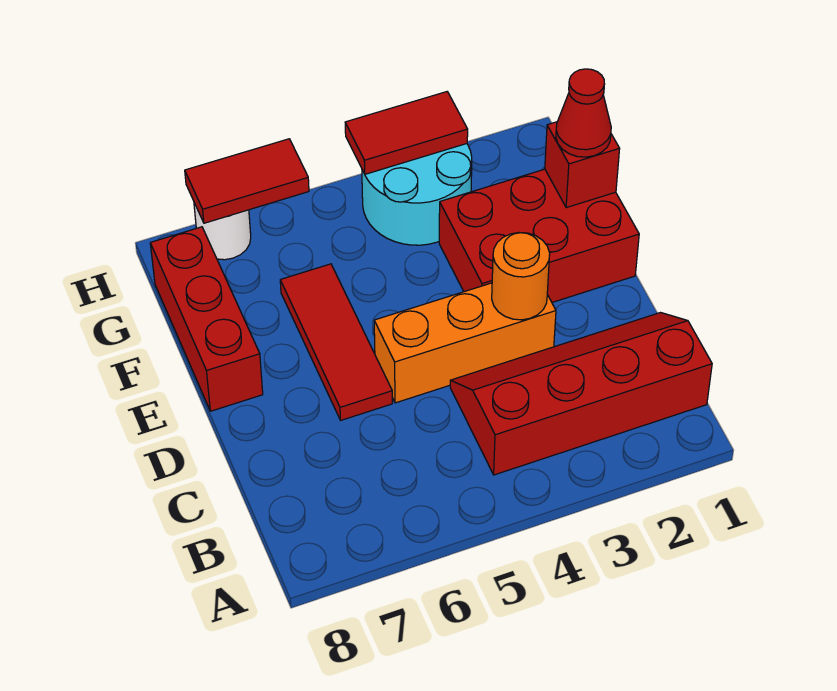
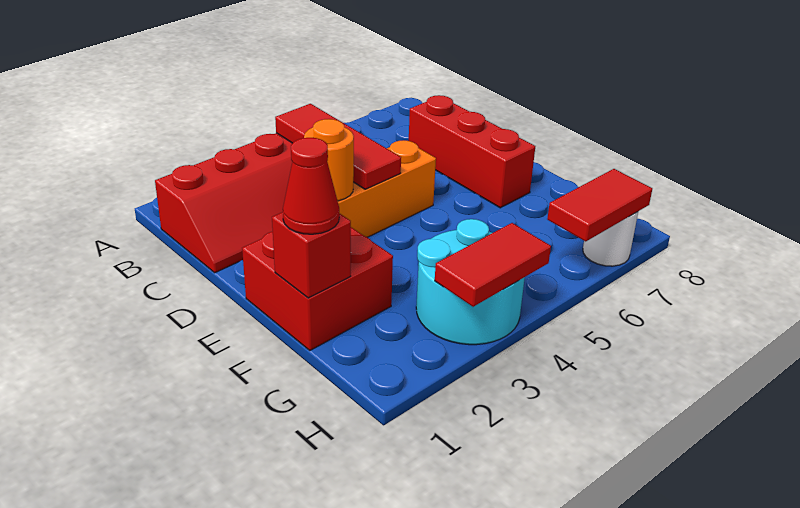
red tile D6:F6 level 1 -> red tile B4:D4 level 2
red brick E1:F3 level 1 -> red brick E1:F2 level 1
red brick E8:G8 level 1 -> red brick C7:E7 level 1

